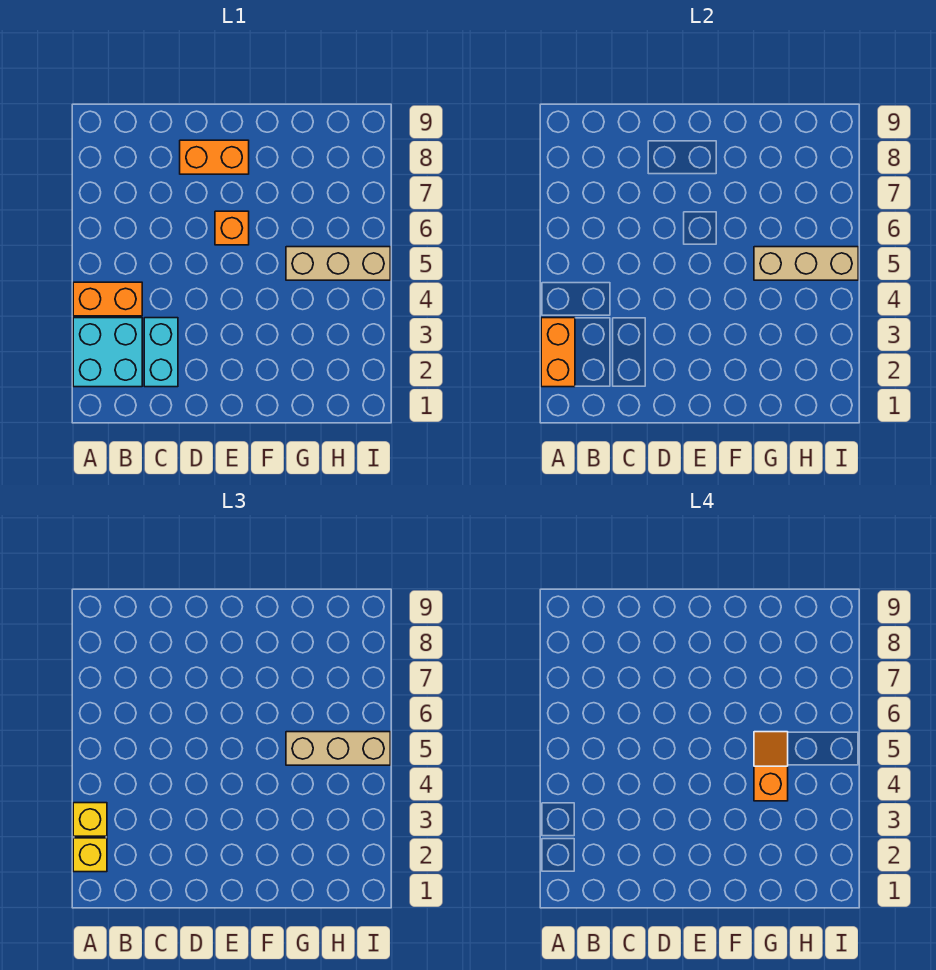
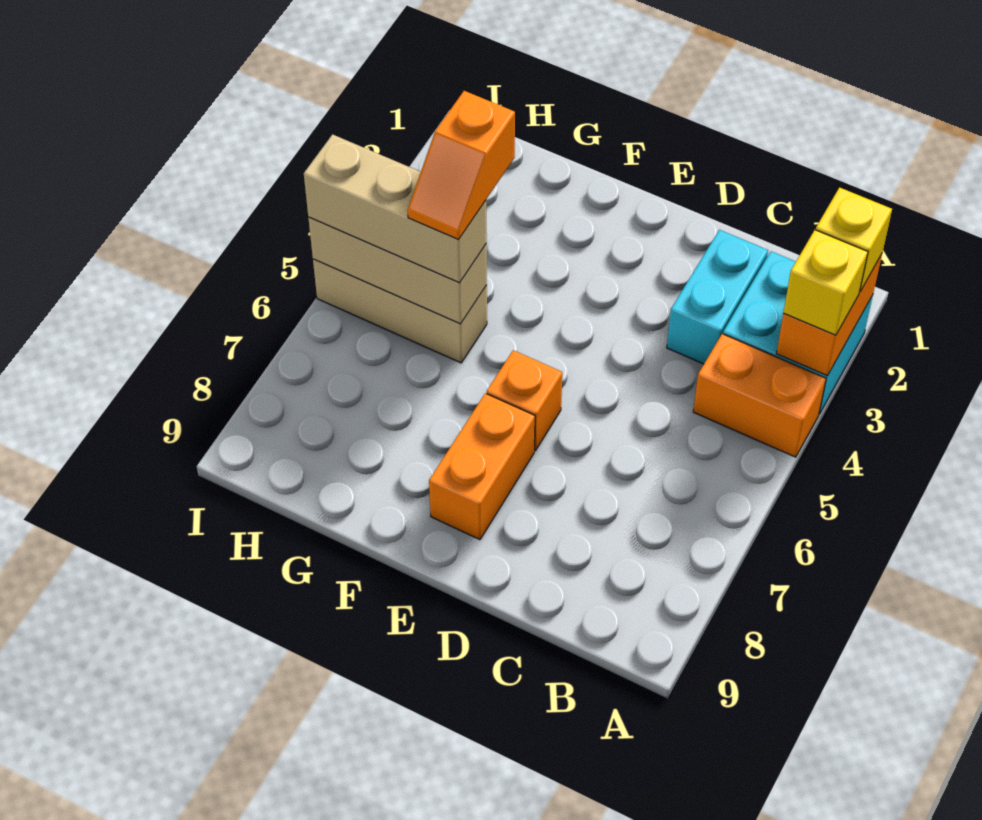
orange brick D8:E8 level 1 -> orange brick E7:E8 level 1

